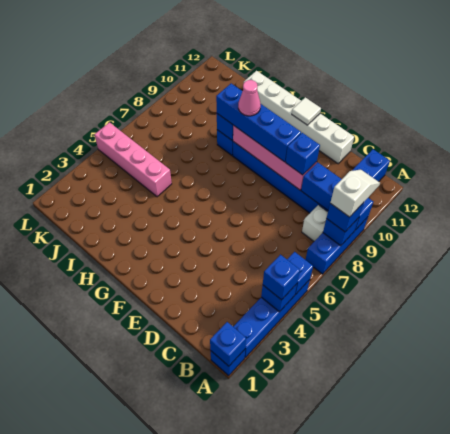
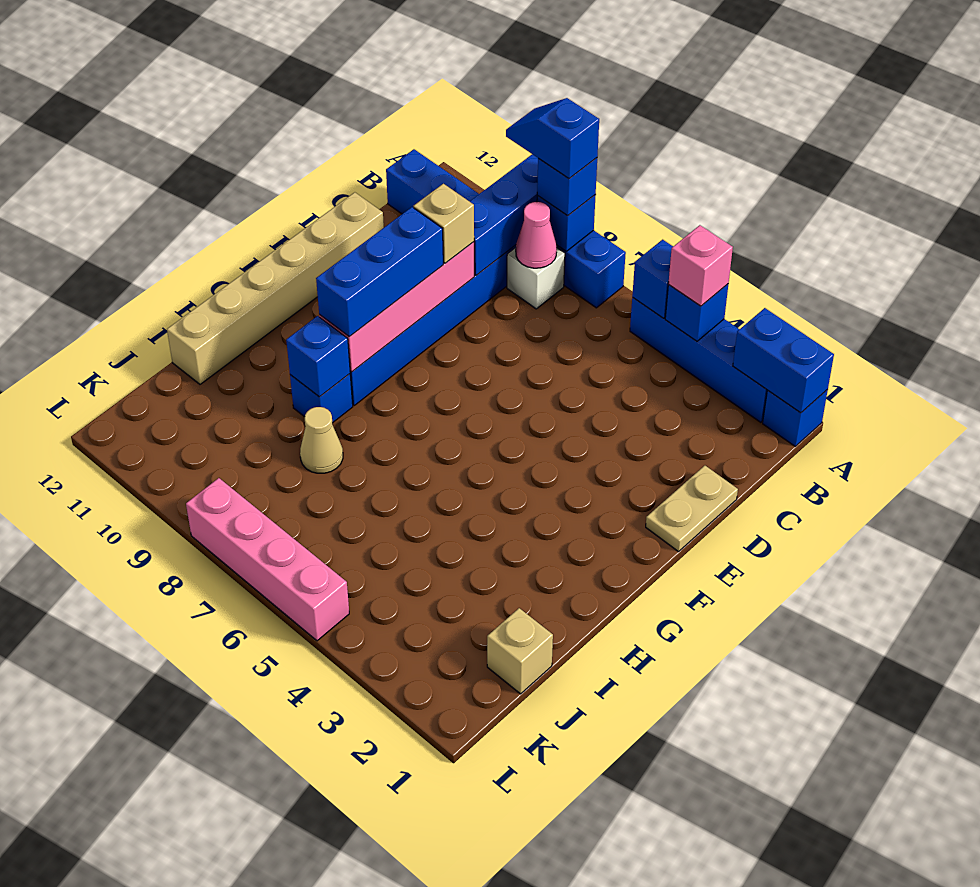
blue brick A1 level 2 -> blue brick A1:A2 level 2
blue brick A4 level 3 -> pink brick A4 level 3
white slope A8:A9 level 4 top 8 -> blue slope A8:A9 level 4 top 8
none -> tan plate D1:E1 level 1
blue brick D9 level 3 -> tan brick D9 level 3
white brick D12:I12 level 1 -> tan brick D12:I12 level 1
blue brick E9:H9 level 3 -> blue brick E9:G9 level 3
white tile F12 level 2 -> none
pink cone G9 level 4 -> pink cone B8 level 2
pink brick I5:L5 level 1 -> pink brick L5:L8 level 1
none -> tan cone I8 level 1
none -> tan brick J1 level 1

